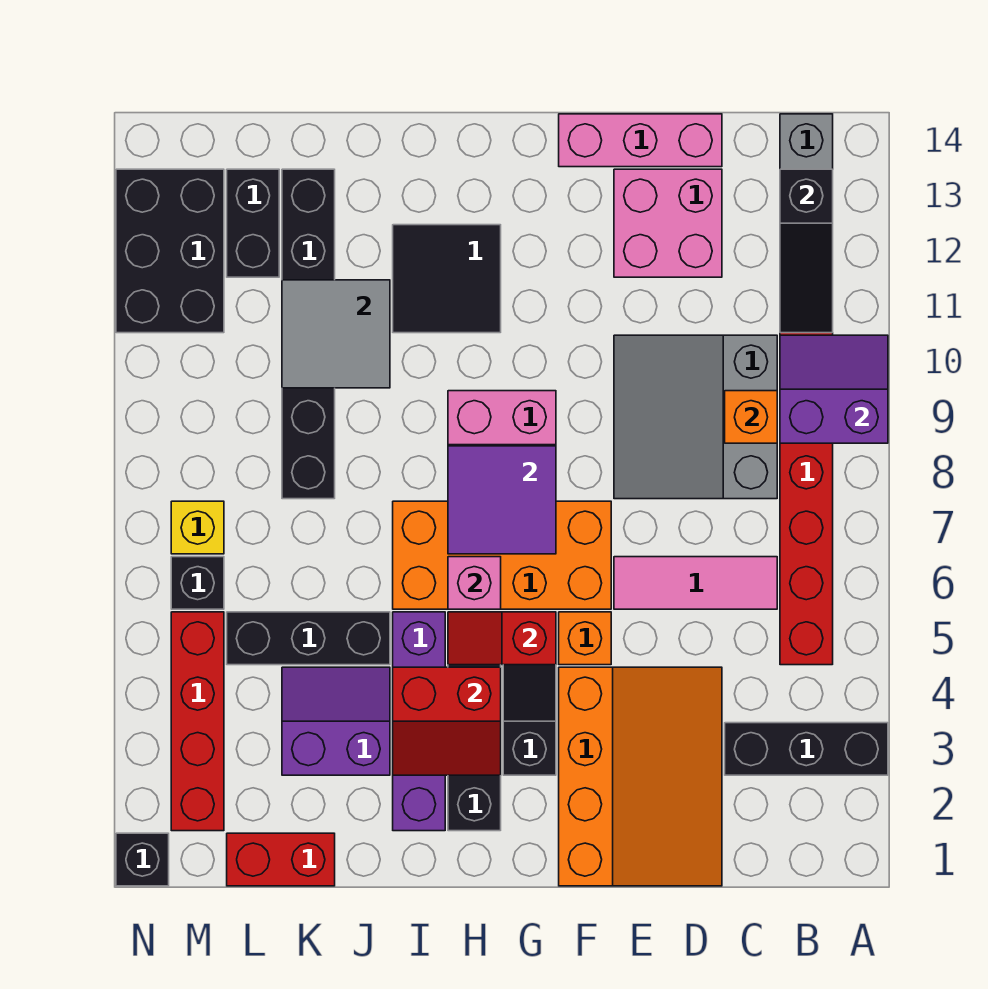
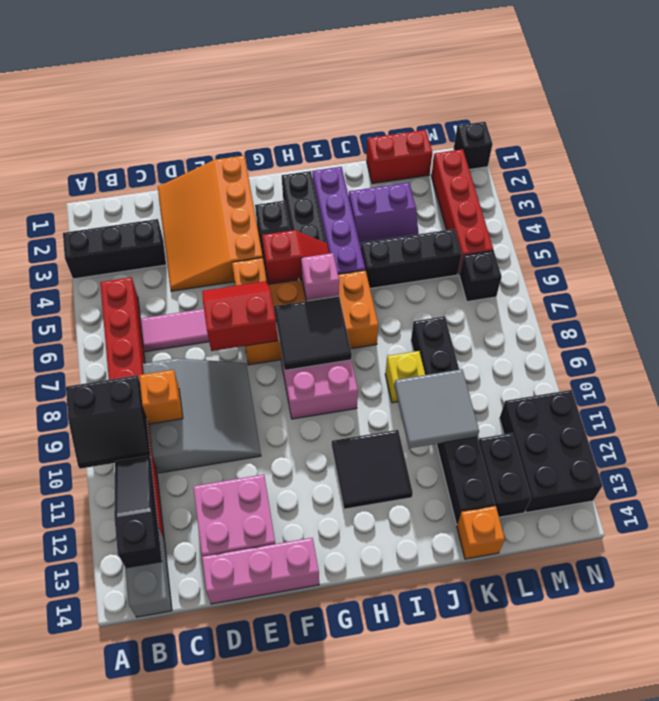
purple slope A9:B10 level 2 top 9 -> black slope A9:B10 level 2 top 9
purple tile G7:H8 level 2 -> black tile G7:H8 level 2
red slope H3:I4 level 2 top 4 -> red slope E6:F7 level 2 top 7
none -> orange brick K14 level 1
yellow brick M7 level 1 -> yellow brick J9 level 1

